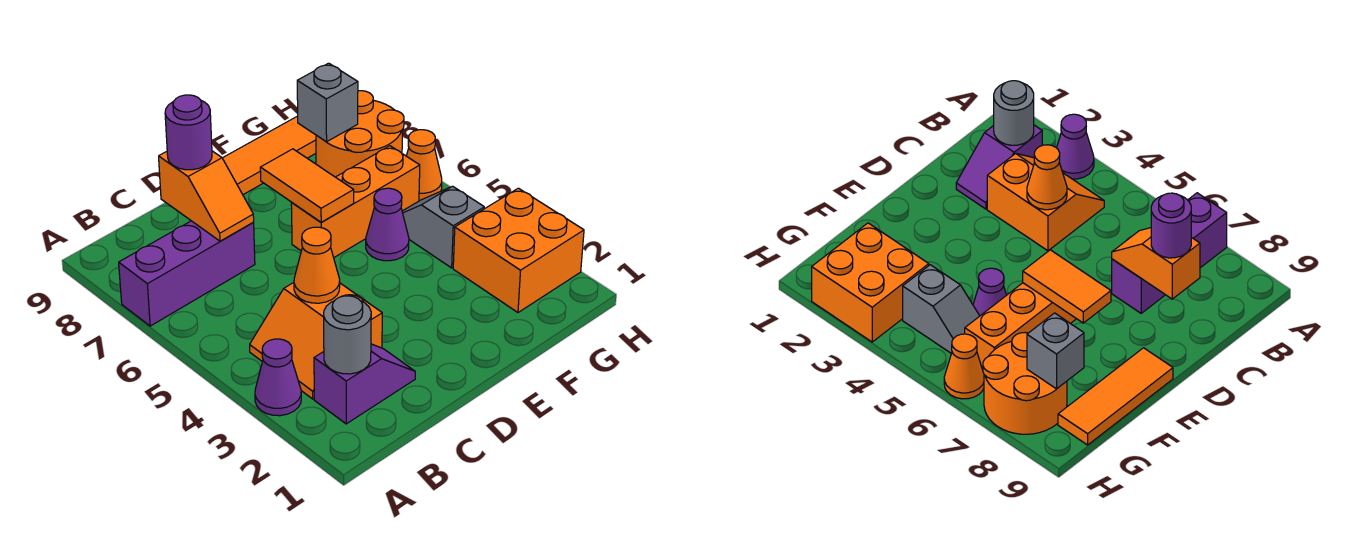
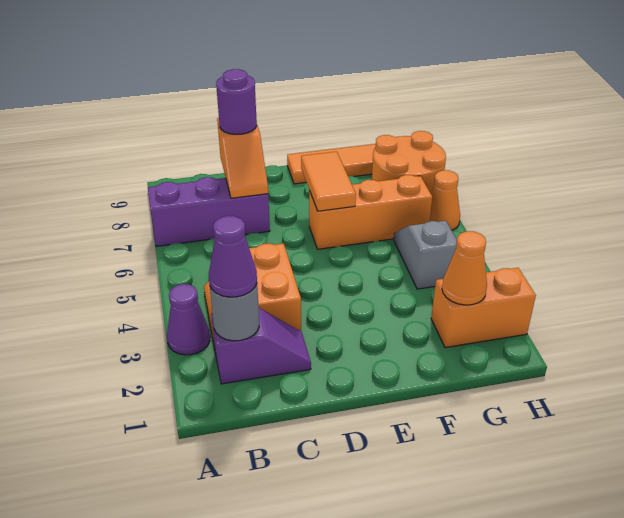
orange cone C4 level 2 -> orange cone G2 level 2
purple cone F5 level 1 -> purple cone B2 level 3
orange brick G2:H3 level 1 -> orange brick G2:H2 level 1
grey brick G8 level 2 -> none

